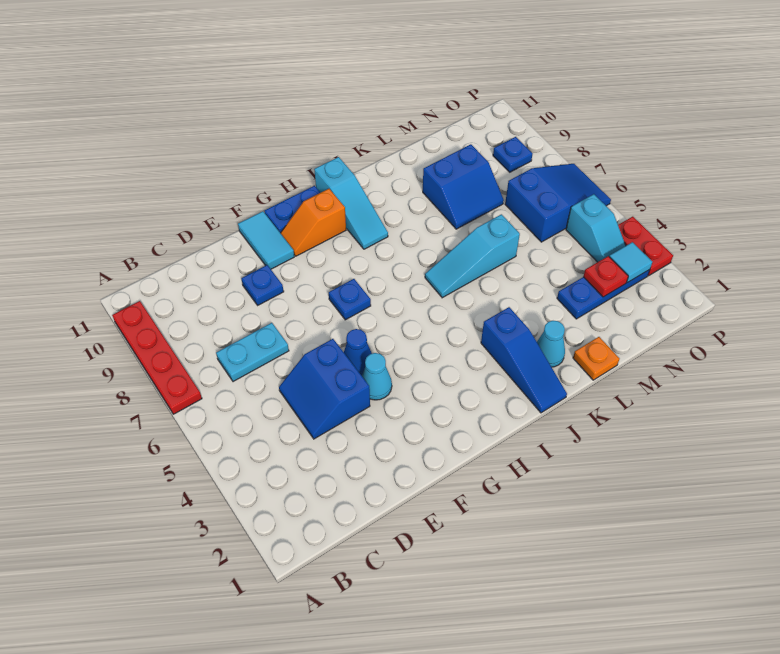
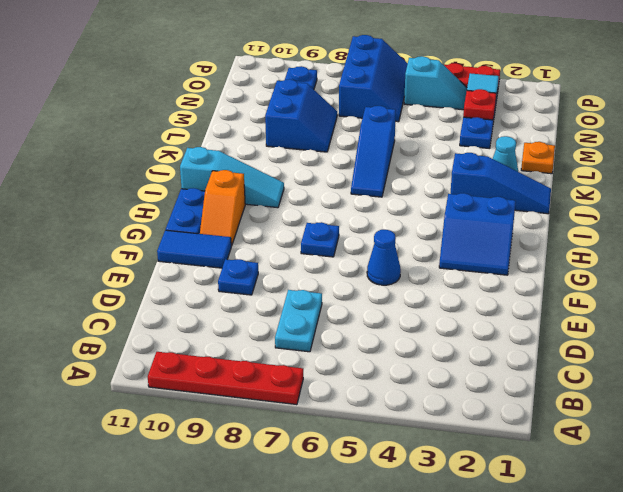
blue slope D4:E5 level 1 top E -> blue slope G2:H3 level 1 top H
cyan cone F4 level 1 -> none
cyan tile F10:F11 level 1 -> blue tile F10:F11 level 1
cyan slope J6:L6 level 1 top L -> blue slope J6:L6 level 1 top L
blue slope N6:P7 level 1 top N -> blue slope N6:P7 level 1 top 7

